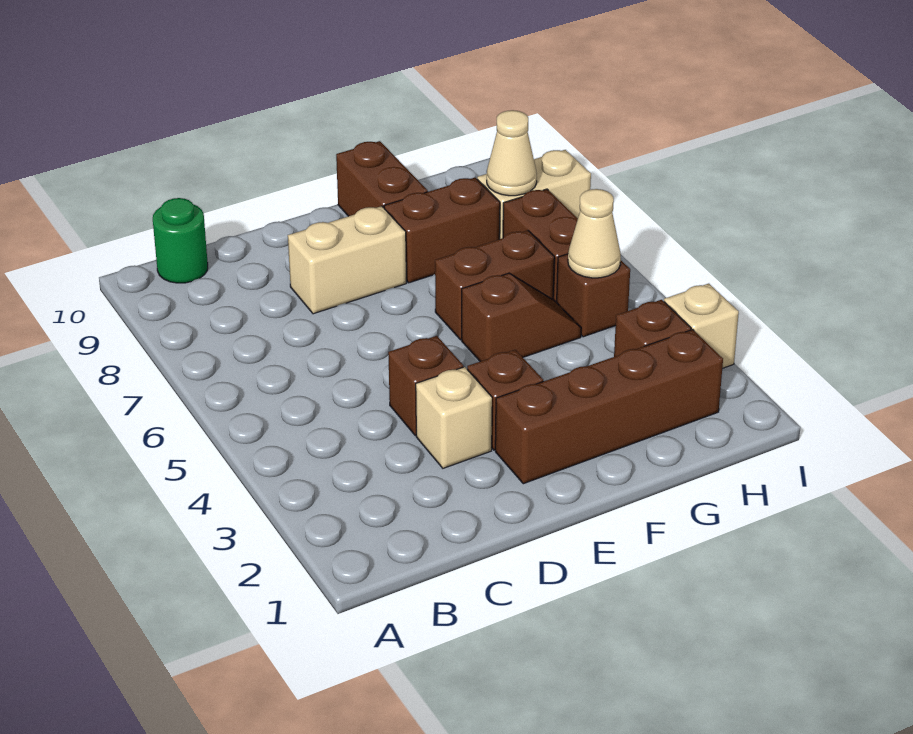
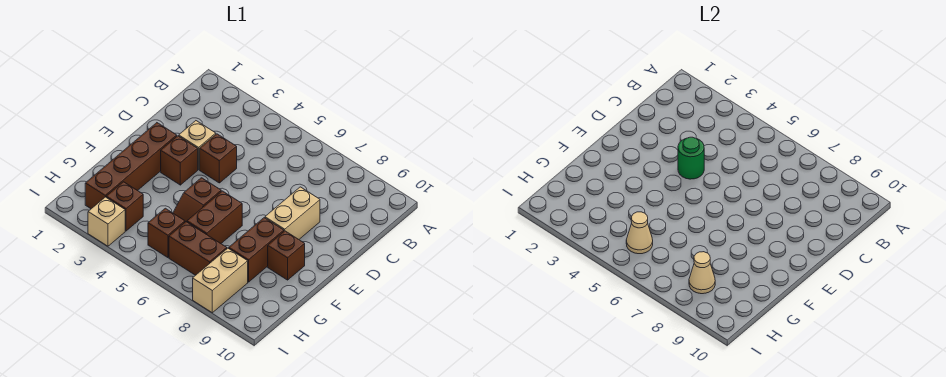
green round brick B10 level 1 -> green round brick D4 level 2
brown brick F9:F10 level 1 -> brown brick F9 level 1

